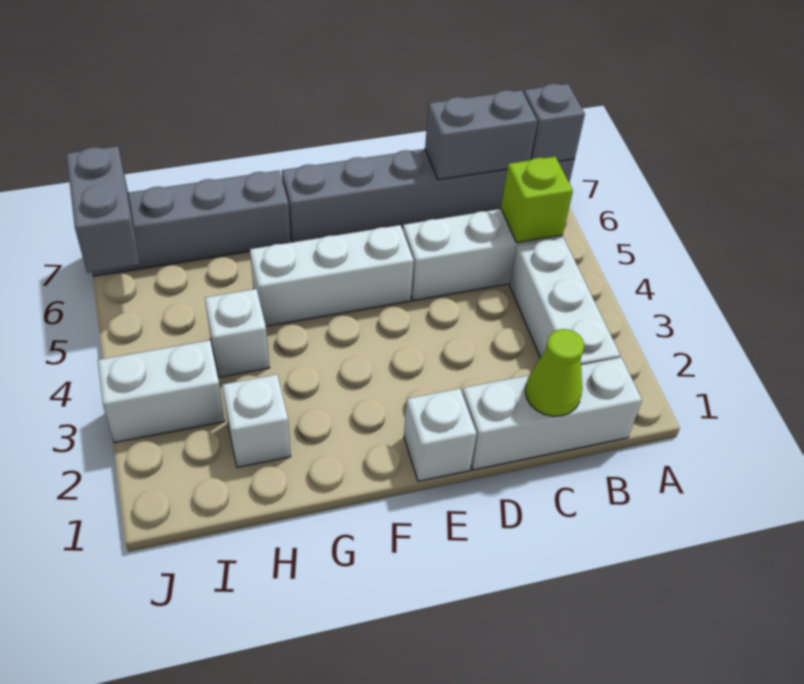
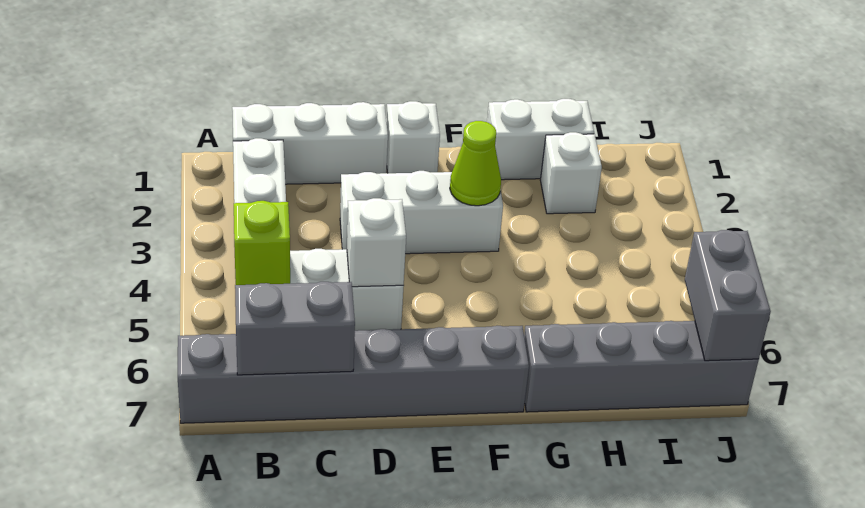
grey brick A7 level 2 -> none
lime cone C1 level 2 -> lime cone F3 level 2
white brick E5:G5 level 1 -> white brick D3:F3 level 1
white brick H4 level 1 -> white brick D5 level 2
white brick I3:J3 level 1 -> white brick G1:H1 level 1

